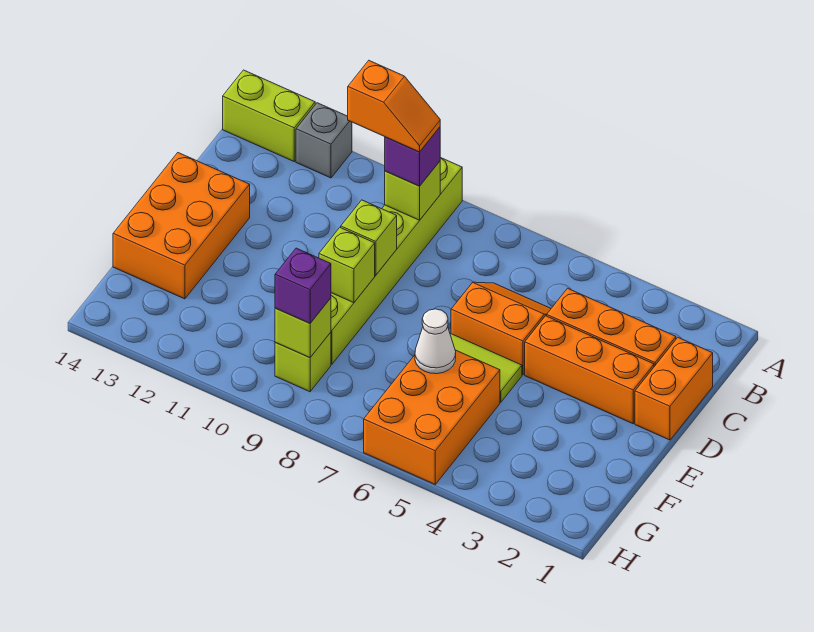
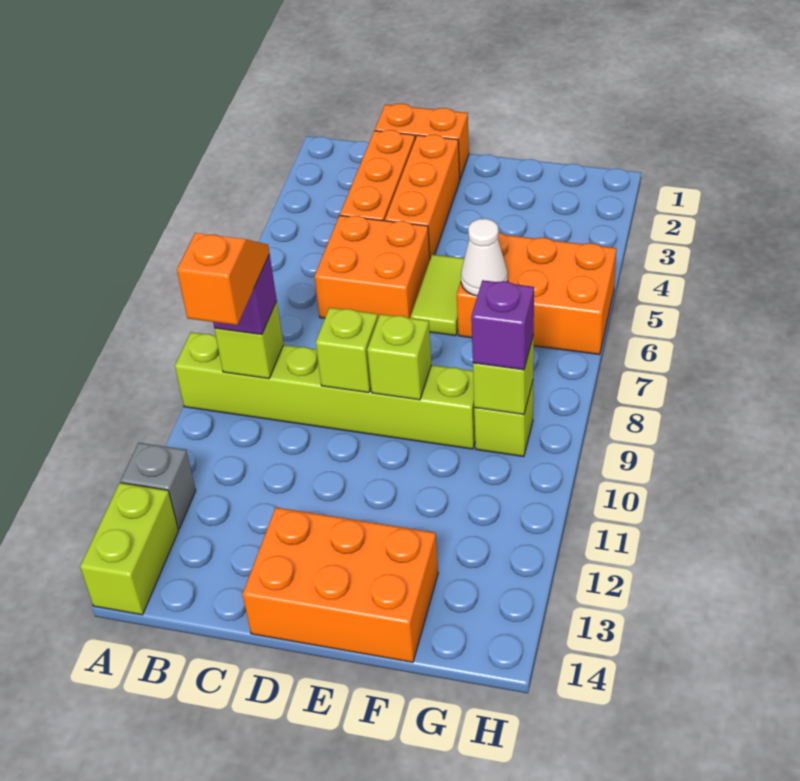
orange slope C5:D6 level 1 top D -> orange brick C5:D6 level 1

